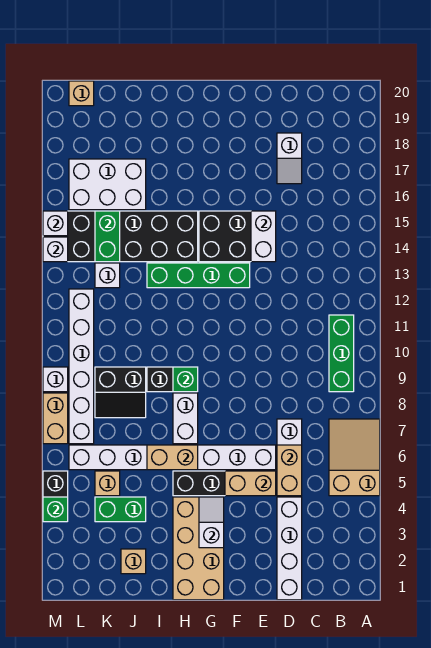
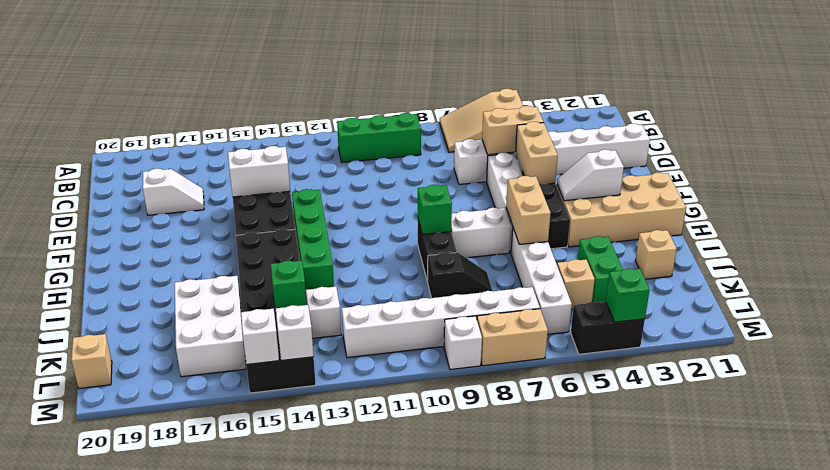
black slope J8:K9 level 1 top 9 -> black slope J8:J9 level 1 top 9
green brick K14:K15 level 2 -> green brick K14 level 2

